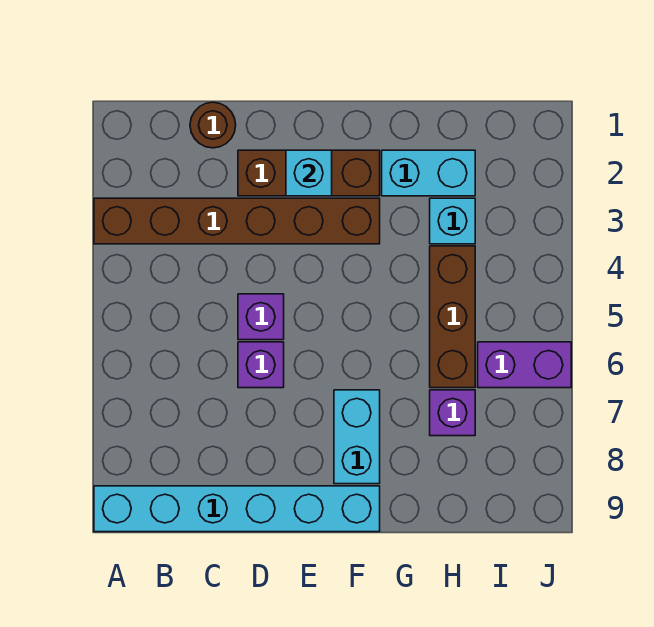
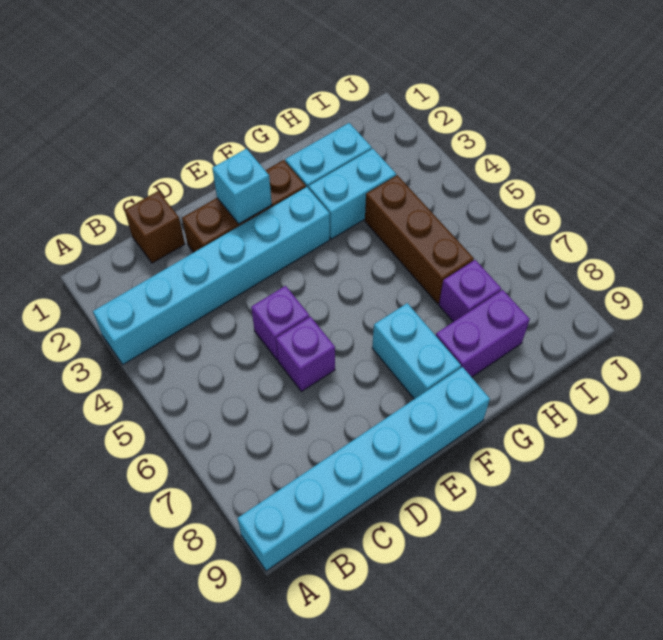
brown brick A3:F3 level 1 -> cyan brick A3:F3 level 1
brown round brick C1 level 1 -> brown brick C1 level 1
cyan brick H3 level 1 -> cyan brick G3:H3 level 1
purple brick I6:J6 level 1 -> purple brick G8:H8 level 1

